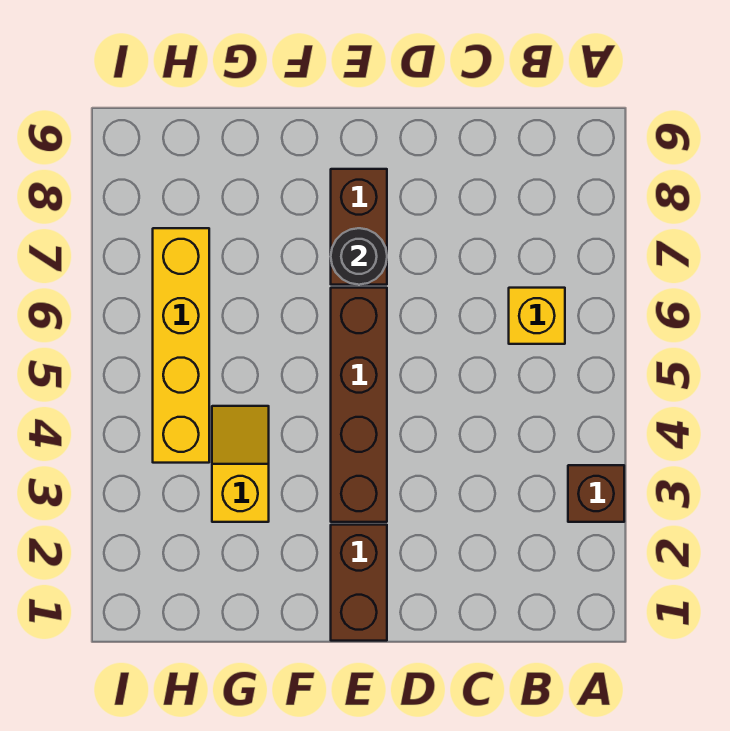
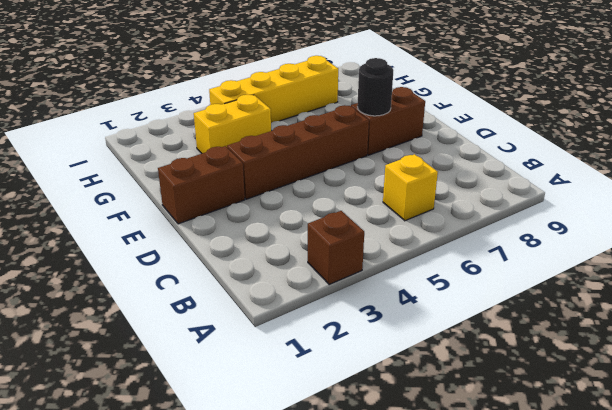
yellow slope G3:G4 level 1 top 3 -> yellow brick G3:G4 level 1

